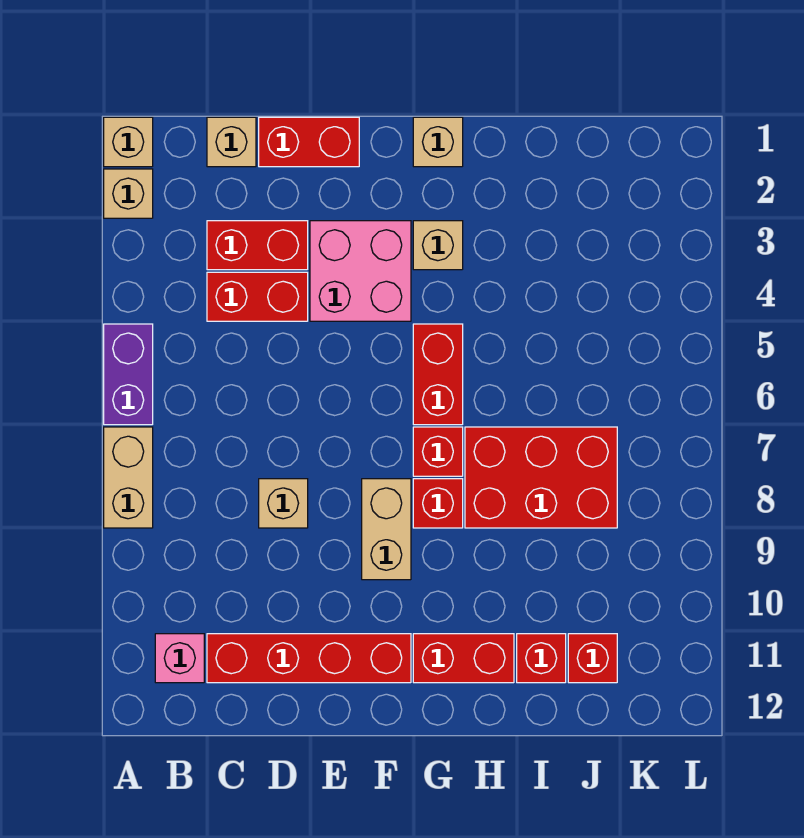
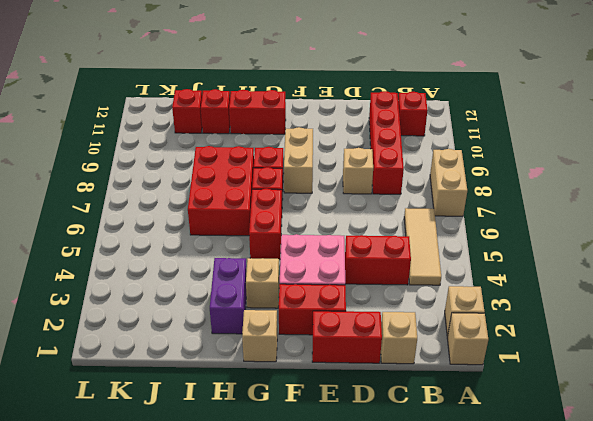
purple brick A5:A6 level 1 -> purple brick H2:H3 level 1
none -> tan tile B4:B6 level 1
pink brick B11 level 1 -> red brick B11 level 1
red brick C3:D3 level 1 -> red brick E2:F2 level 1
red brick C11:F11 level 1 -> red brick C8:C11 level 1
red brick H7:J8 level 1 -> red brick H6:I8 level 1

